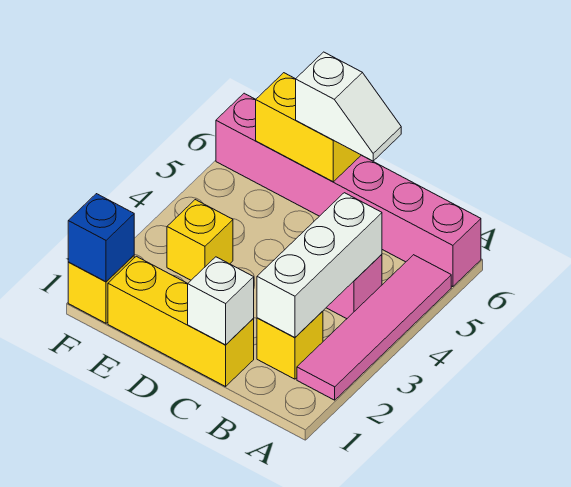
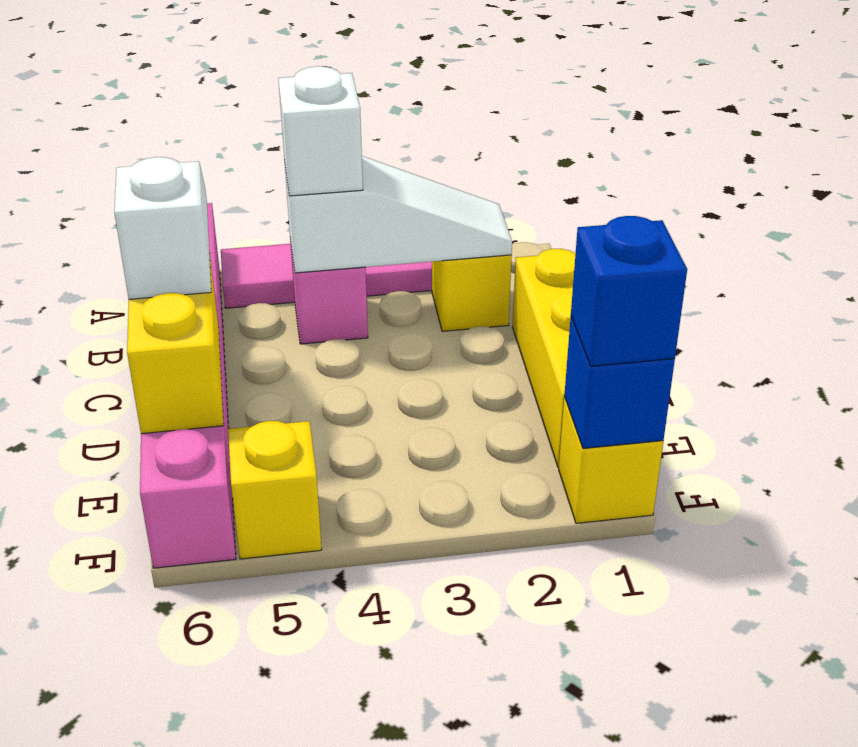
white brick B2:B4 level 2 -> white slope B2:B4 level 2 top 4
white brick C1 level 2 -> white brick B4 level 3
yellow brick E3 level 1 -> yellow brick F5 level 1
none -> blue brick F1 level 3

